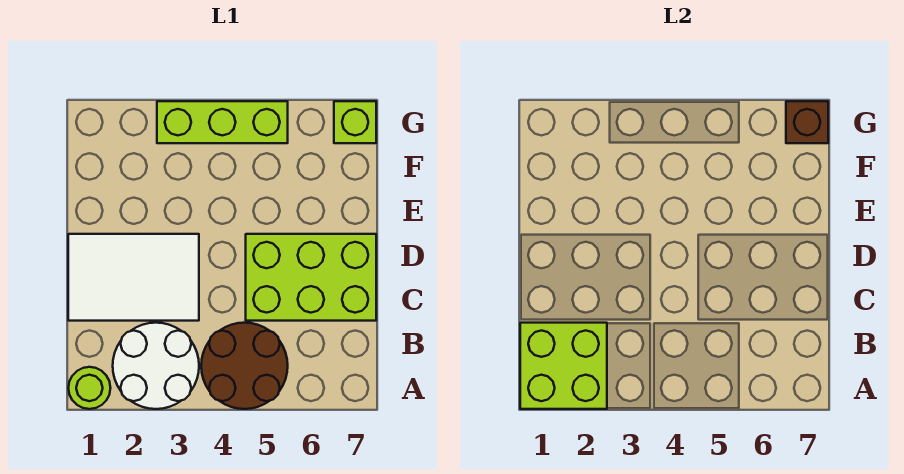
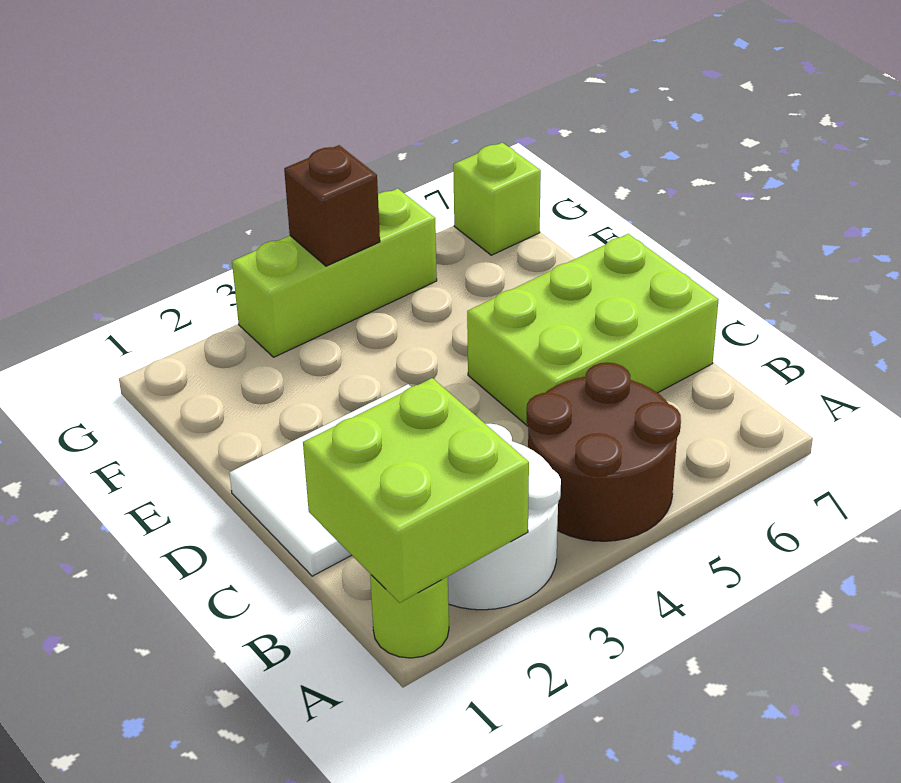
brown brick G7 level 2 -> brown brick G4 level 2

